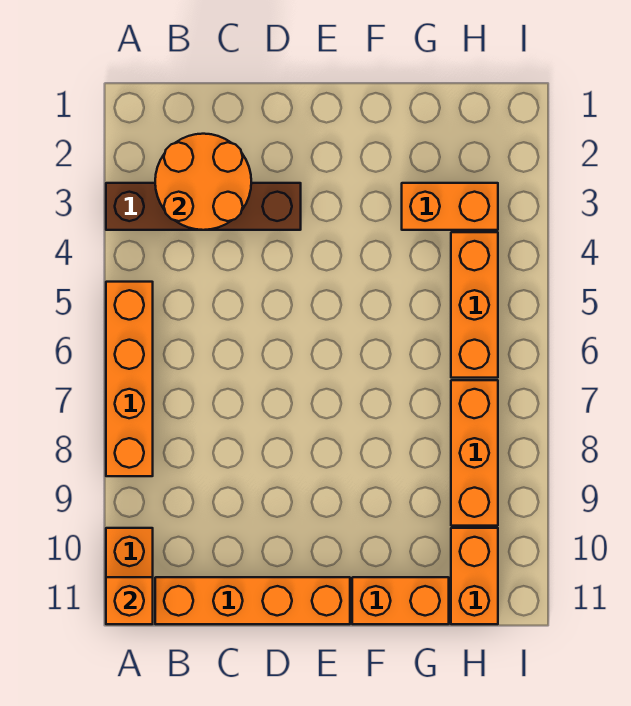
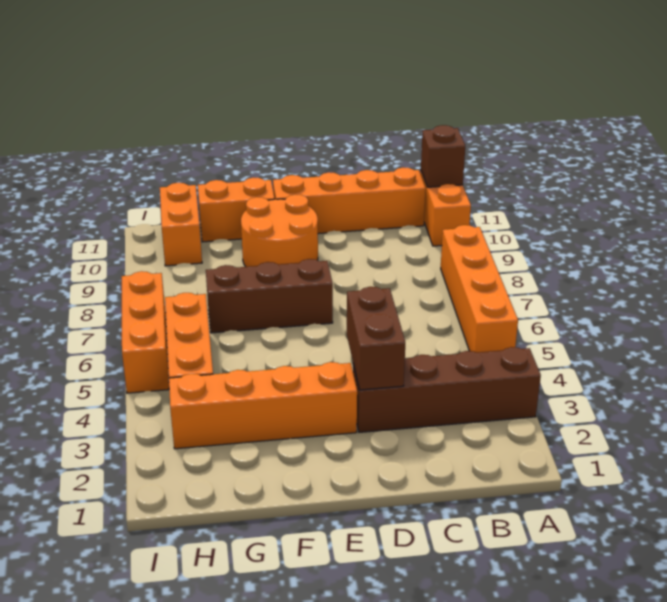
orange brick A11 level 2 -> brown brick A11 level 2
orange round brick B2:C3 level 2 -> orange round brick E9:F10 level 1
none -> brown brick D3:D4 level 2
none -> brown brick E7:G7 level 1
orange brick G3:H3 level 1 -> orange brick E3:H3 level 1
orange brick H7:H9 level 1 -> orange brick I5:I7 level 1

